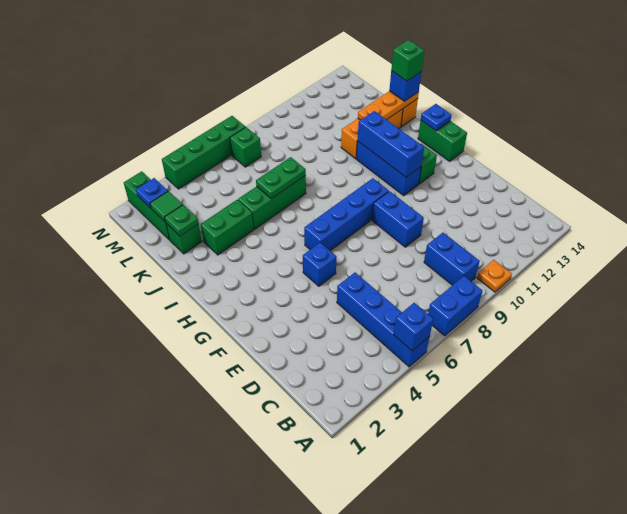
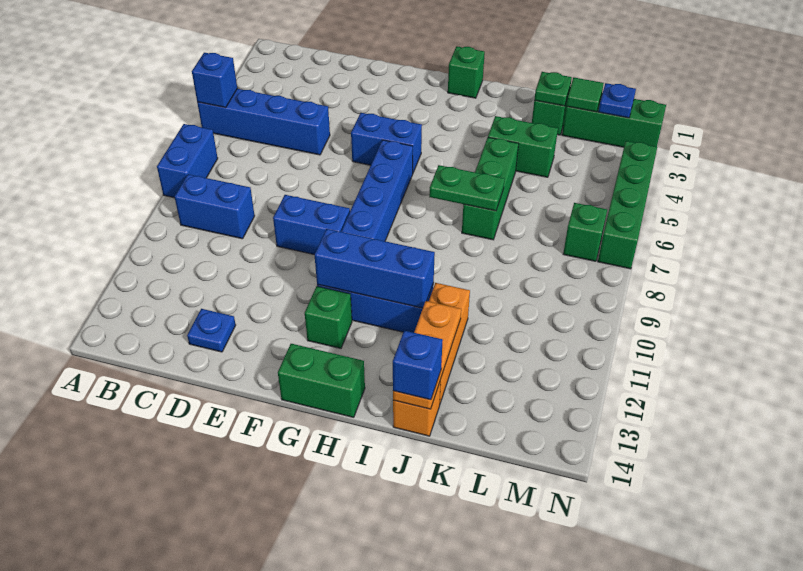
orange plate A10 level 1 -> none
blue brick F5 level 1 -> blue brick F5:G5 level 1
blue plate H14 level 2 -> blue plate D13 level 1
green brick J3:J4 level 1 -> green brick J4:K4 level 1
green plate J6:J7 level 2 -> green plate I7:J7 level 2
green brick J14 level 4 -> green brick H1 level 1

